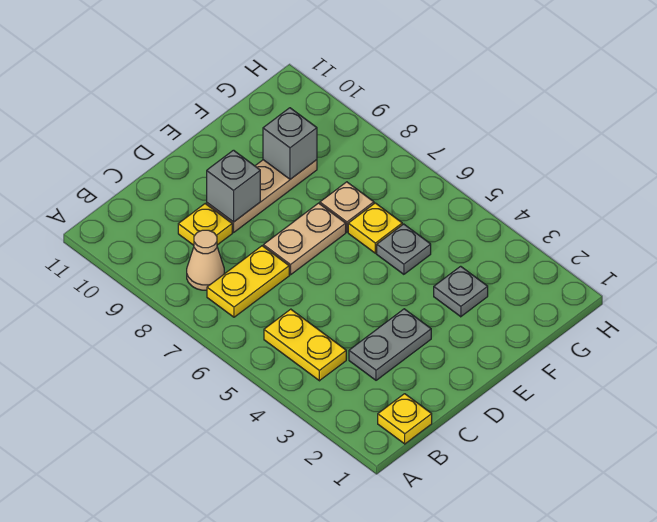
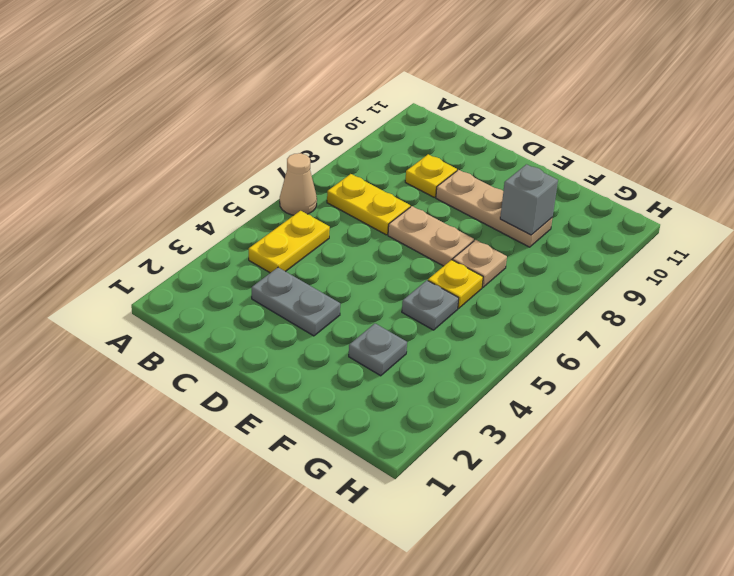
yellow plate B1 level 1 -> none
tan cone B8 level 1 -> tan cone A6 level 1
grey brick D9 level 2 -> none

